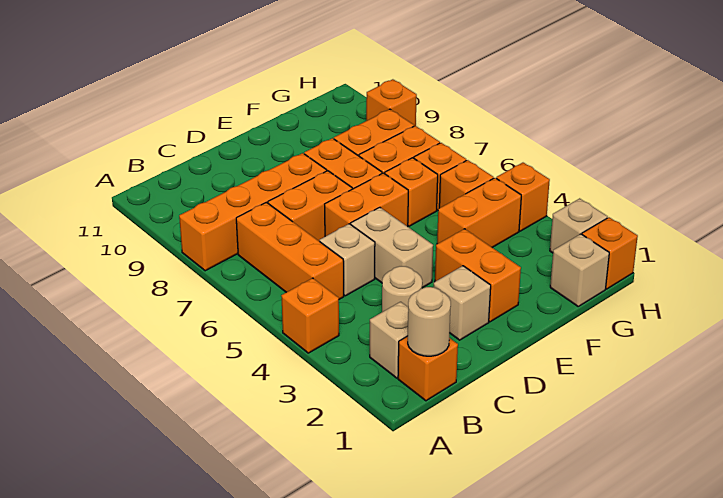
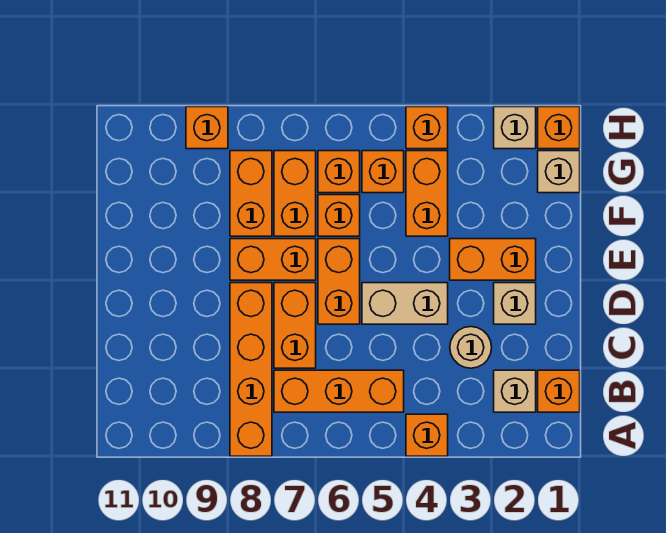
tan round brick B1 level 2 -> none
tan brick C5 level 1 -> none

